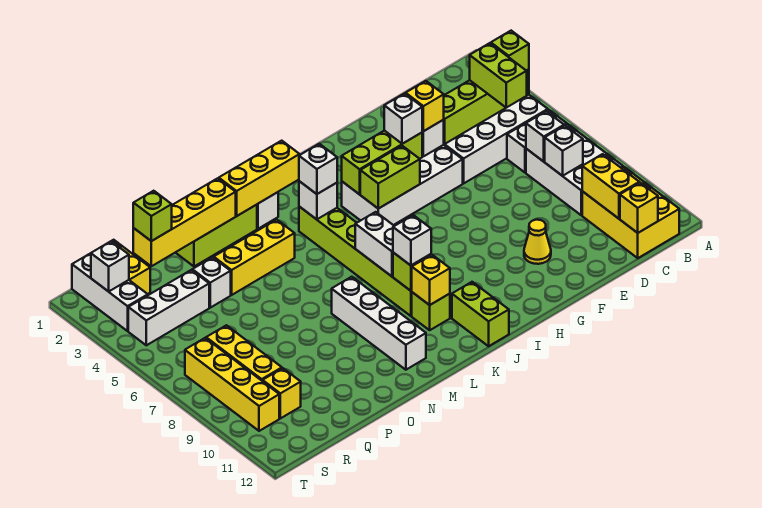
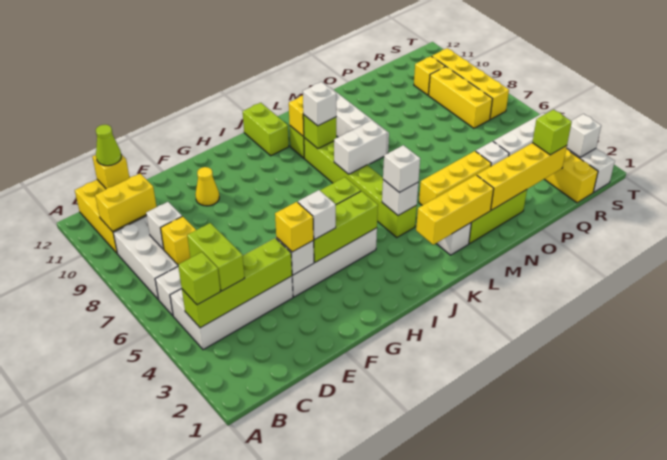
white brick C7 level 2 -> yellow brick C7 level 2
yellow brick C10:C11 level 2 -> yellow brick B10:C10 level 2
none -> lime cone C12 level 3
white brick K7:K8 level 2 -> white brick K7:L7 level 2

